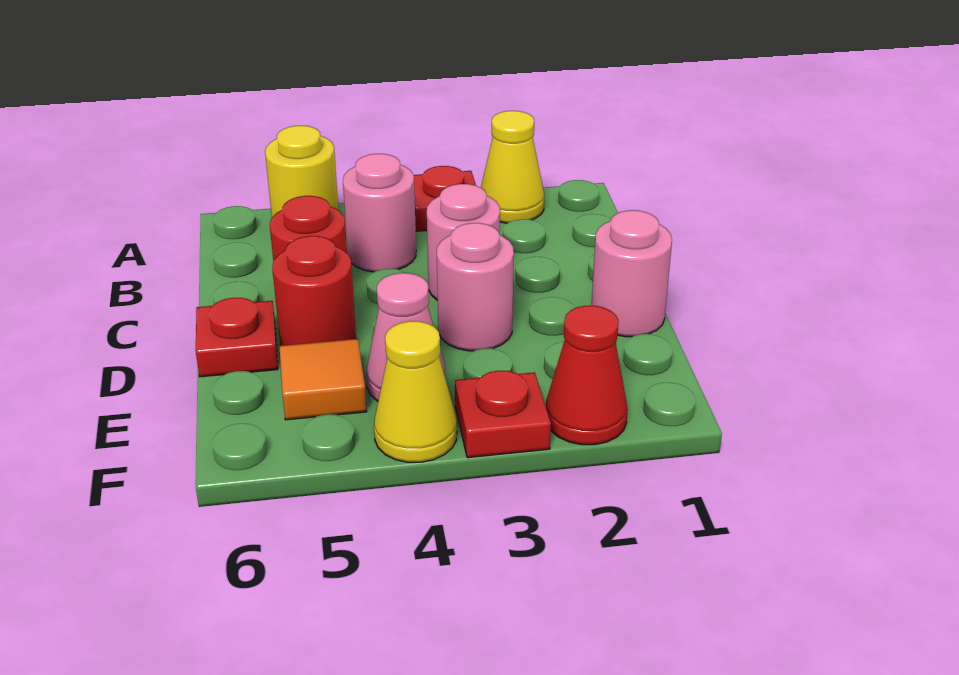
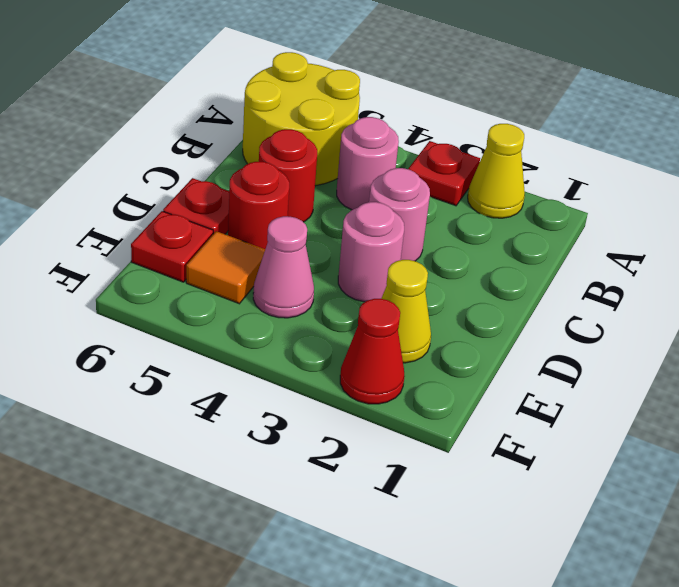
yellow round brick A5 level 1 -> yellow round brick A5:B6 level 1
pink round brick D1 level 1 -> none
red plate F3 level 1 -> red plate E6 level 1
yellow cone F4 level 1 -> yellow cone E2 level 1

